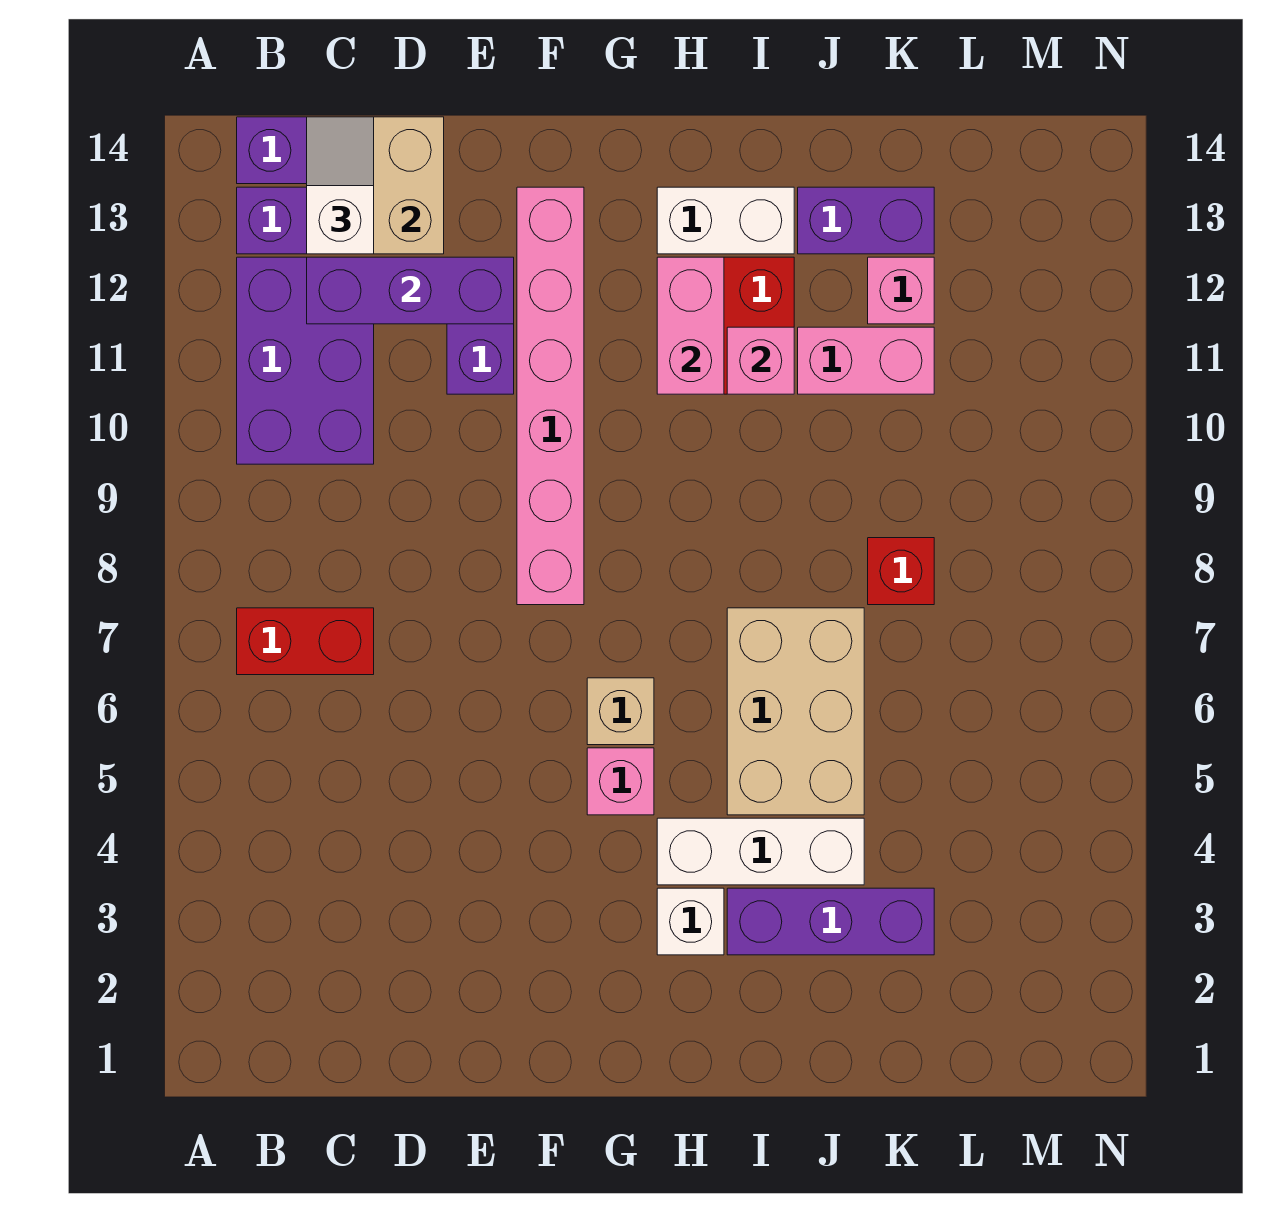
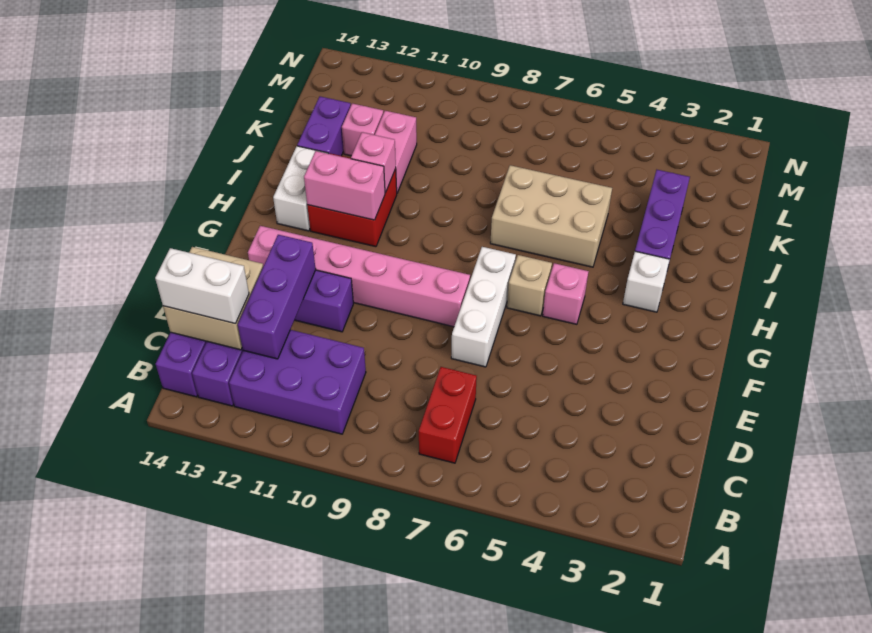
white slope C13:C14 level 3 top 13 -> white brick C13:C14 level 3
white brick H4:J4 level 1 -> white brick E7:G7 level 1
red brick K8 level 1 -> none

